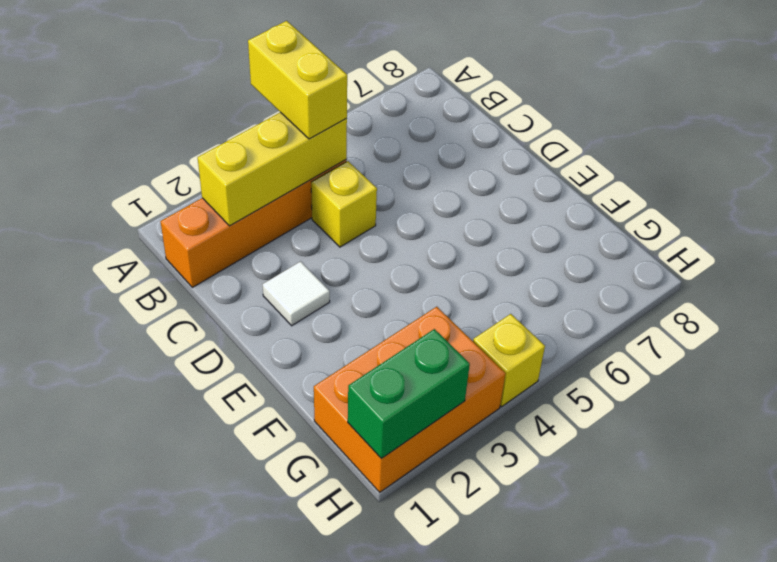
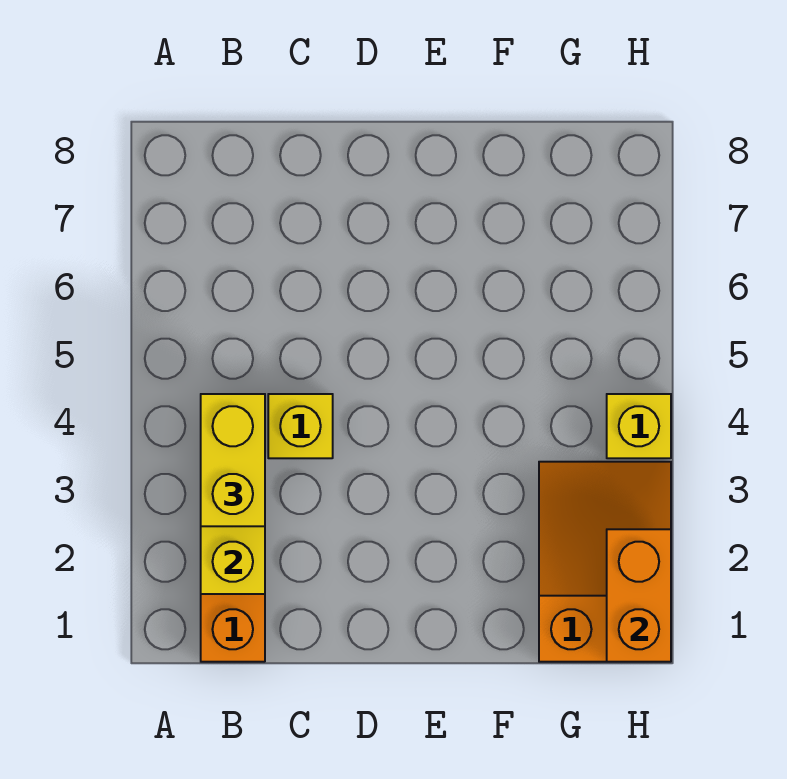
yellow brick A4:B4 level 3 -> yellow brick B3:B4 level 3
white tile D2 level 1 -> none
orange brick G1:H3 level 1 -> orange slope G1:H3 level 1 top 1
green brick H1:H2 level 2 -> orange brick H1:H2 level 2

